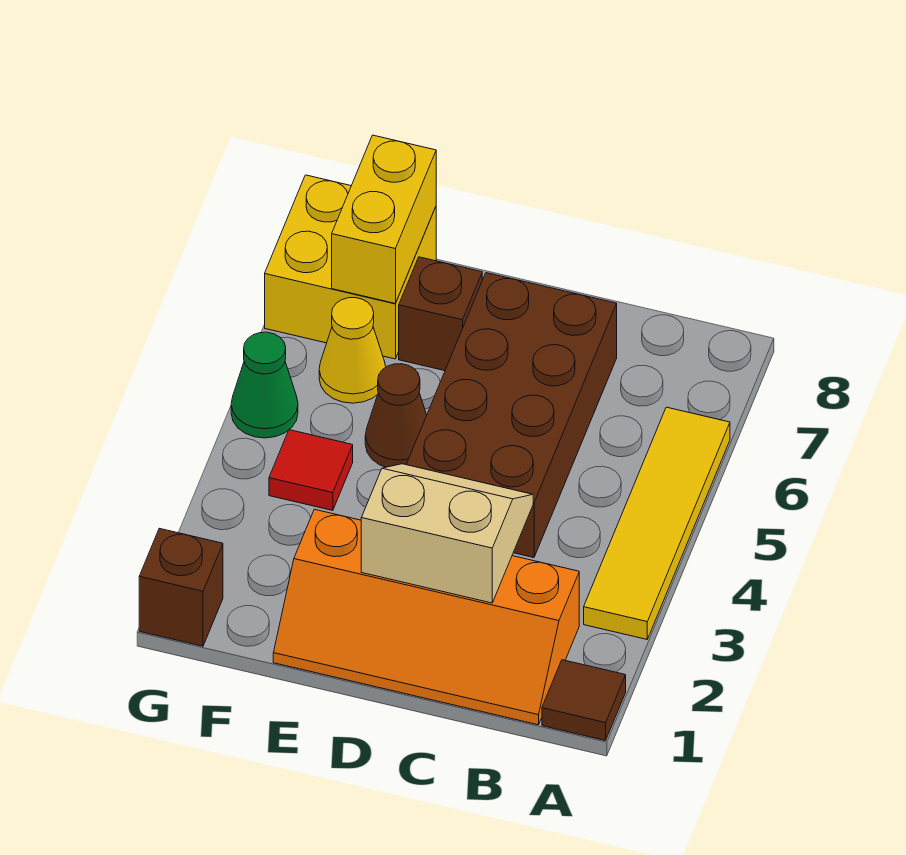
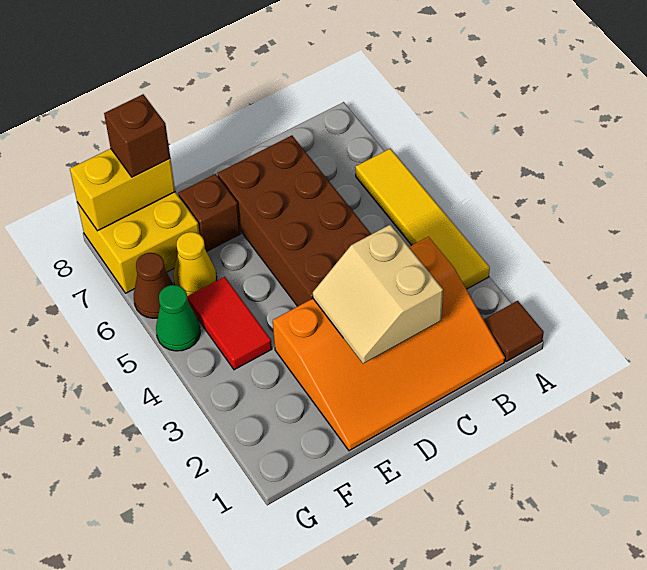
orange slope B1:E2 level 1 top 2 -> orange slope B1:E3 level 1 top 3
tan slope C2:D3 level 2 top 2 -> tan slope C2:D3 level 2 top C
brown cone E5 level 1 -> brown cone G6 level 1
red tile F4 level 1 -> red tile F4:F5 level 1
yellow brick F7:F8 level 2 -> yellow brick F8:G8 level 2
brown brick G1 level 1 -> brown brick F8 level 3

